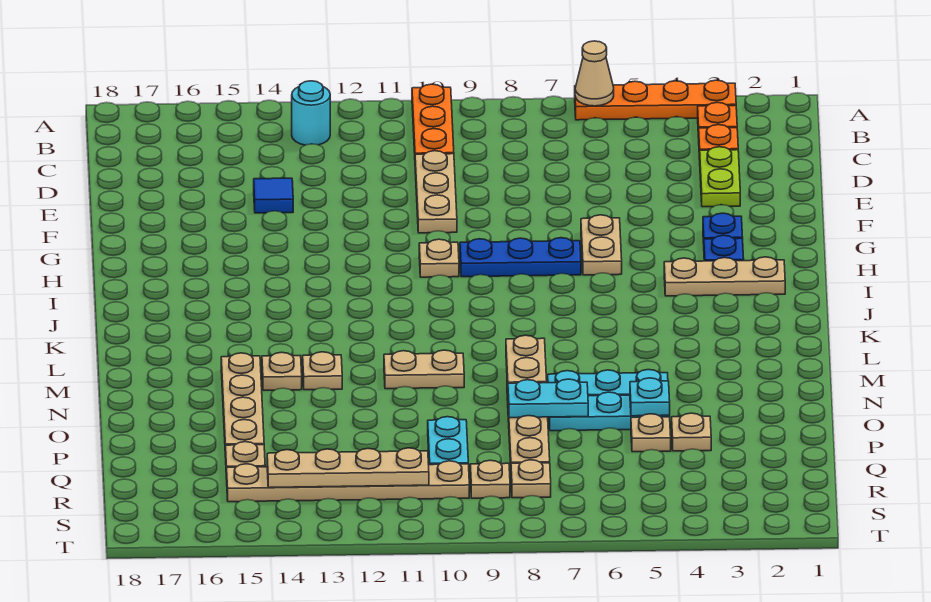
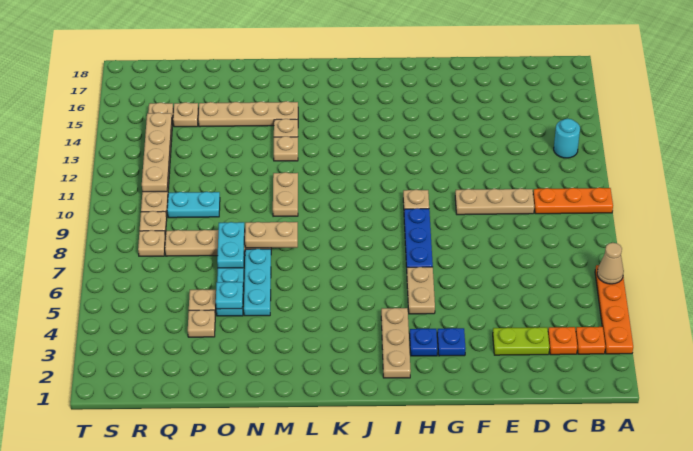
blue tile E14 level 1 -> none
tan plate G6:H6 level 1 -> tan plate H5:H6 level 1

